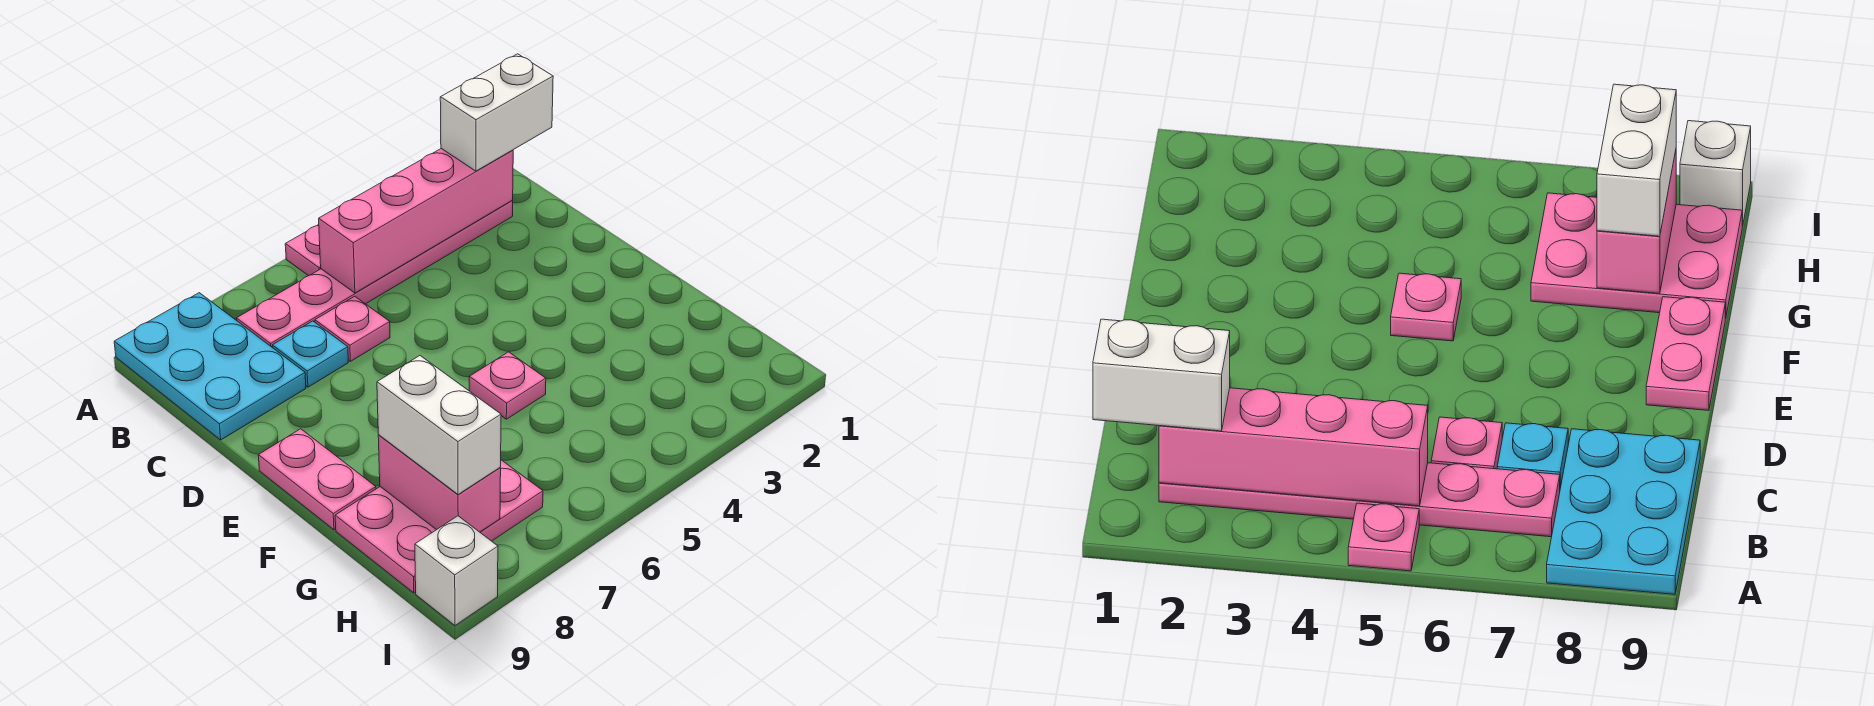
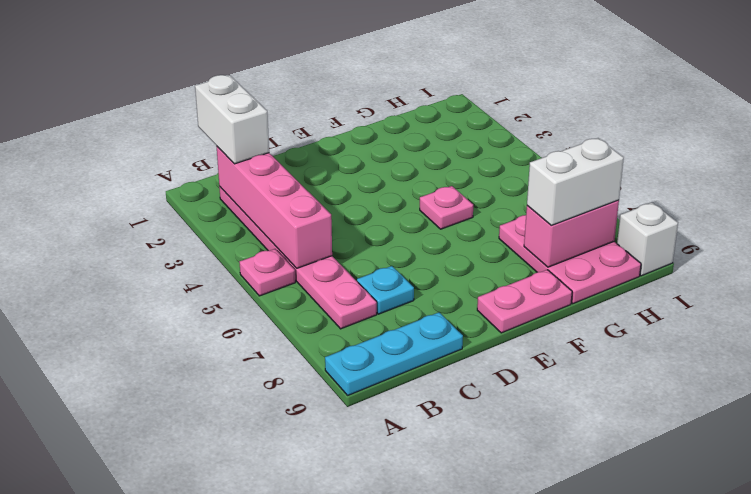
cyan plate A8:C9 level 1 -> cyan plate A9:C9 level 1
pink plate C6 level 1 -> none

